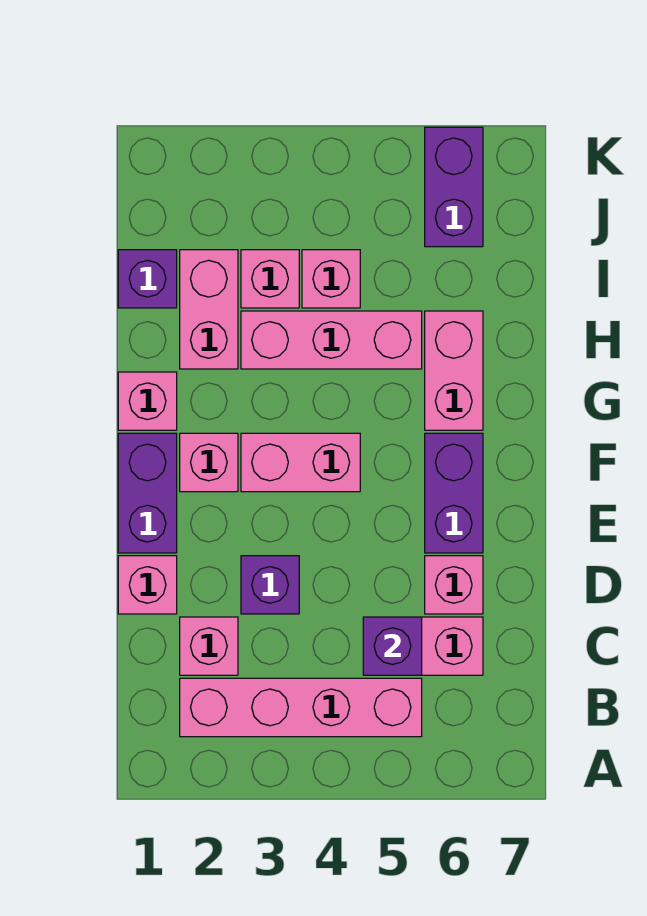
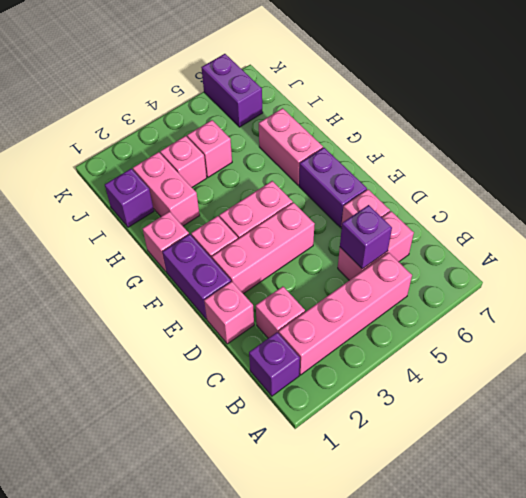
purple brick D3 level 1 -> purple brick B1 level 1
pink brick H3:H5 level 1 -> pink brick E2:E4 level 1

